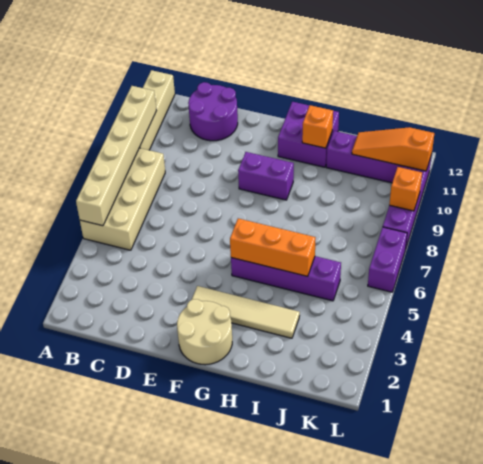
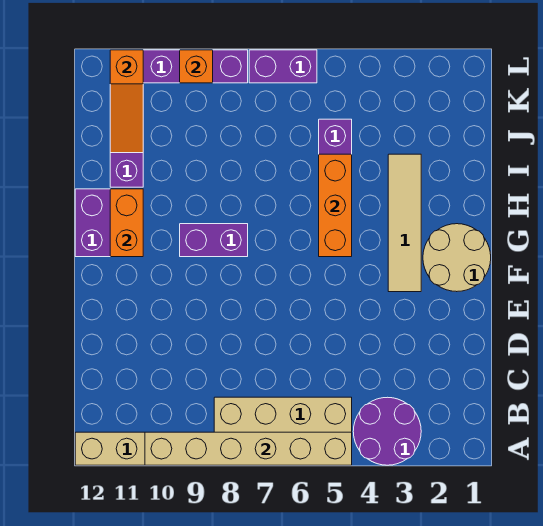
purple round brick C11:D12 level 1 -> purple round brick A3:B4 level 1
purple brick F9:G9 level 1 -> purple brick G8:G9 level 1
orange brick H11 level 2 -> orange brick G11:H11 level 2

